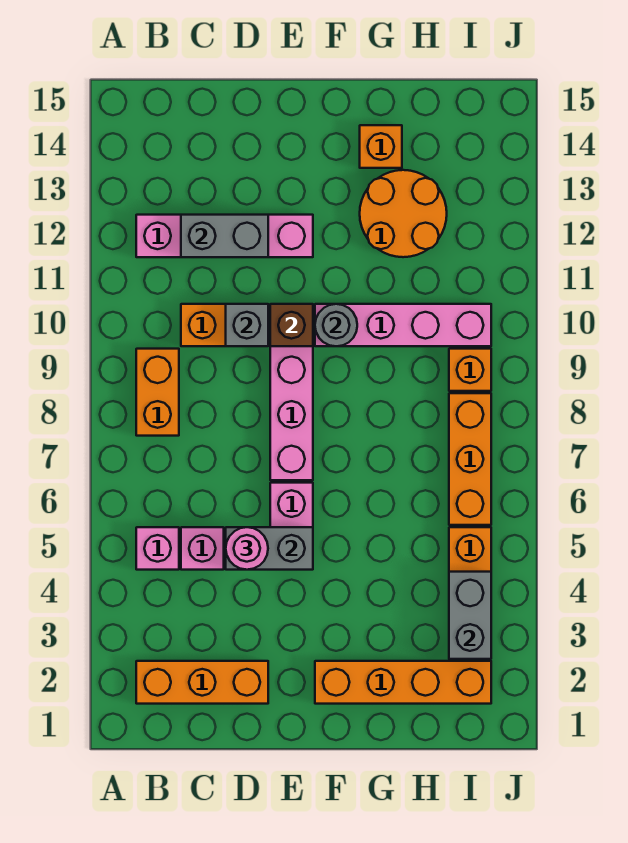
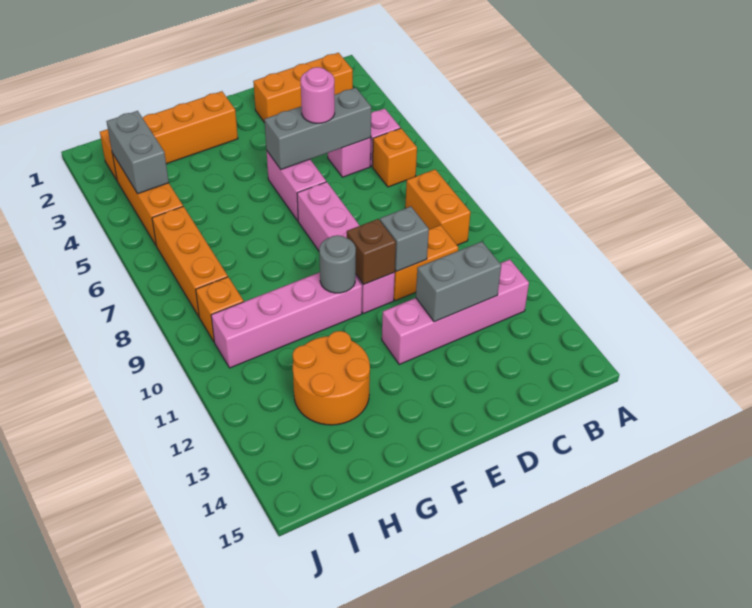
grey brick D5:E5 level 2 -> grey brick C5:E5 level 2
orange brick G14 level 1 -> orange brick B6 level 1

